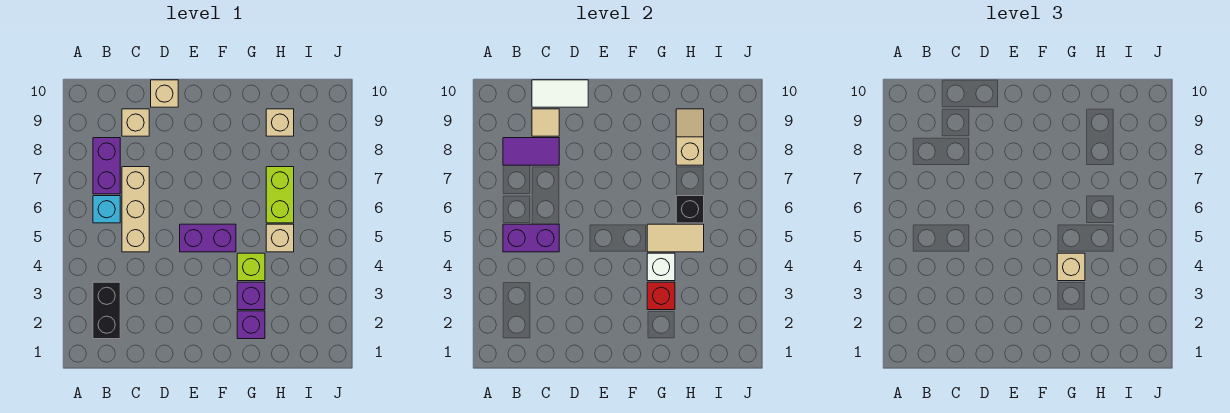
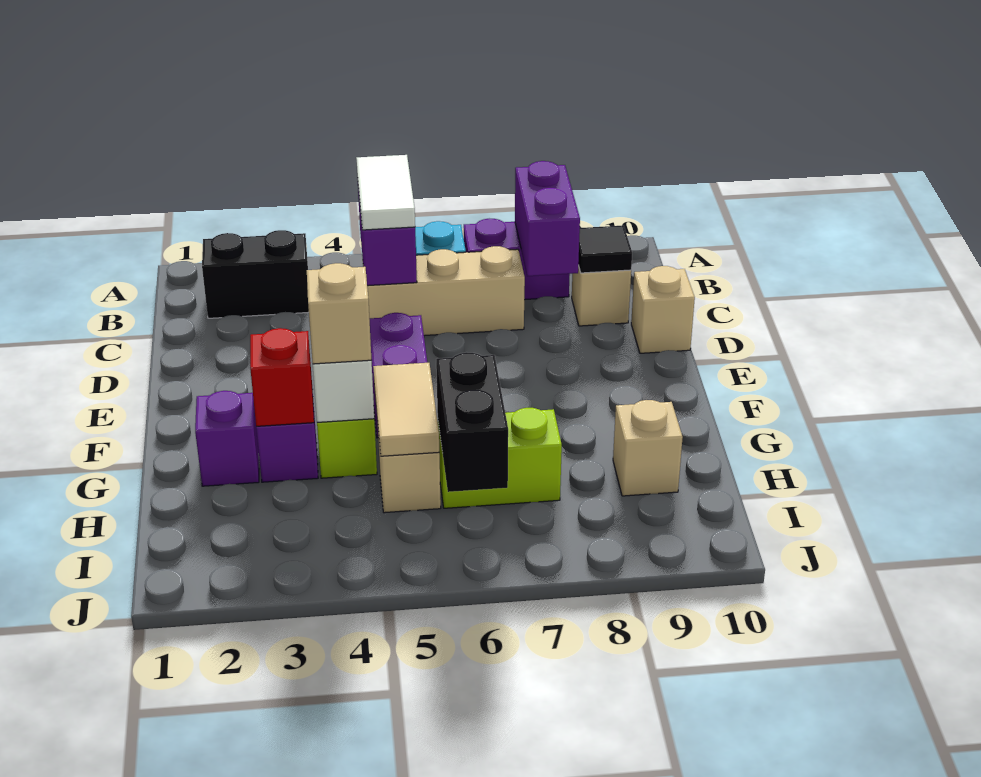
purple tile B8:C8 level 2 -> purple brick B8:C8 level 2
tan tile C9 level 2 -> black tile C9 level 2
white tile C10:D10 level 2 -> white tile B5:C5 level 3
black brick H6 level 2 -> black brick H6:I6 level 2
tan slope H8:H9 level 2 top 8 -> none

